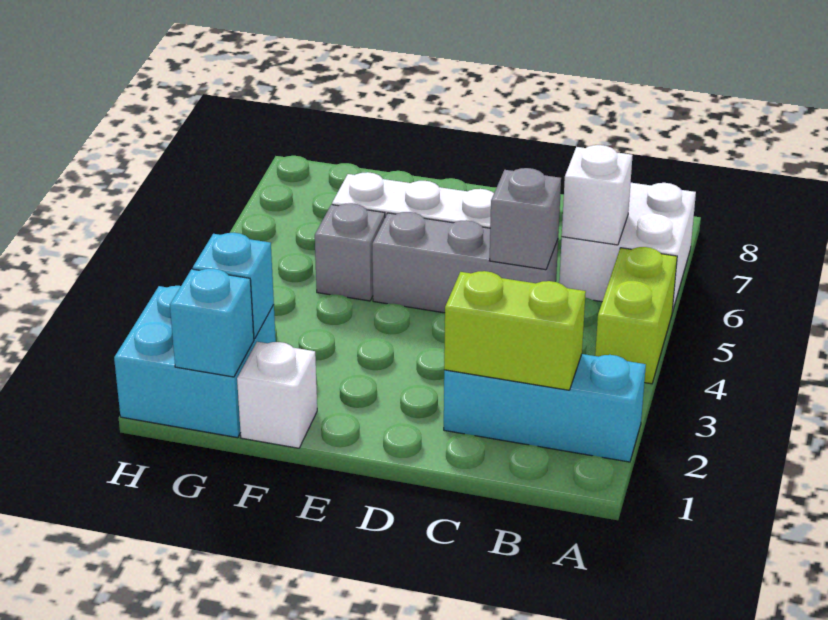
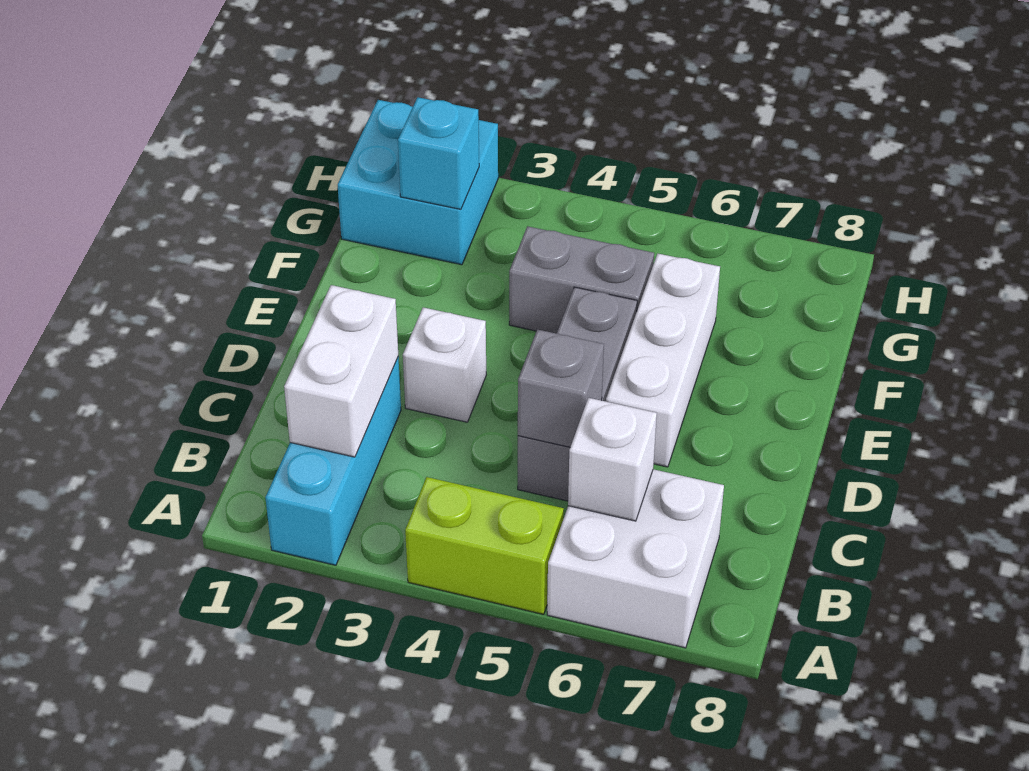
lime brick B2:C2 level 2 -> white brick B2:C2 level 2
white brick F1 level 1 -> white brick D3 level 1
grey brick F5 level 1 -> grey brick F4:F5 level 1
cyan brick G1 level 2 -> none

